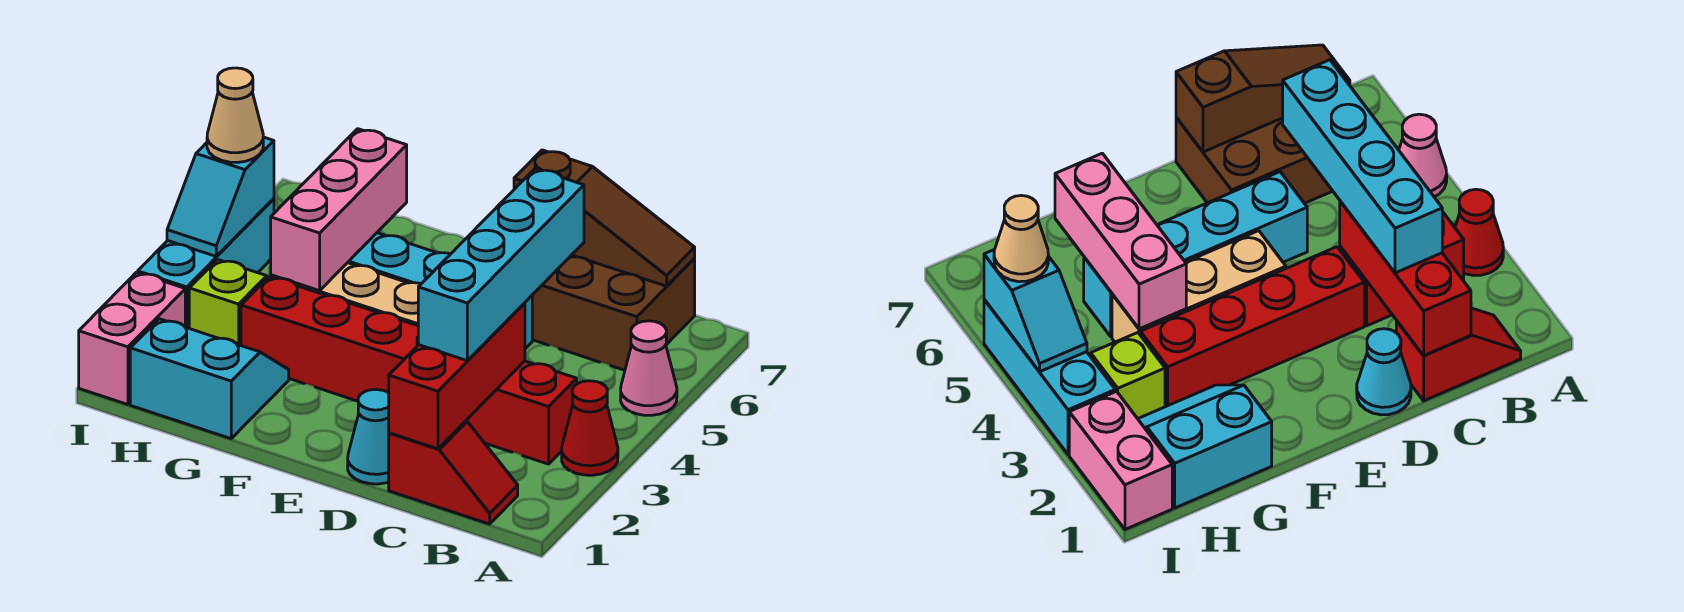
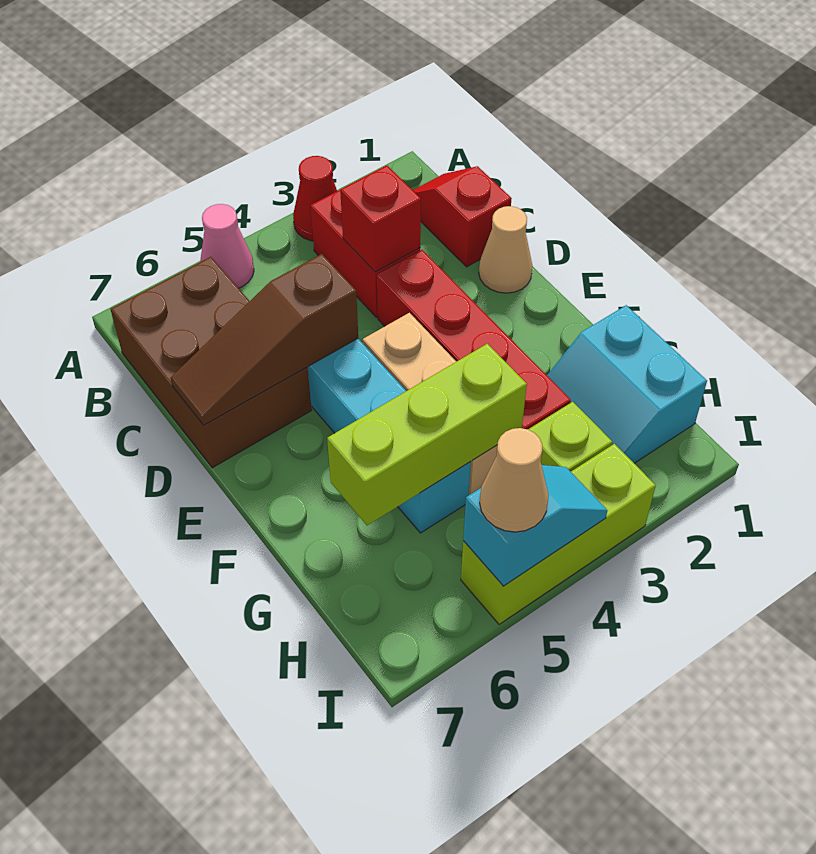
brown slope B7:D7 level 2 top D -> brown slope D5:D7 level 2 top 5
red brick C1:C3 level 2 -> red brick C3 level 2
cyan brick C2:C5 level 3 -> none
cyan cone D1 level 1 -> tan cone D1 level 1
pink brick G4:G6 level 2 -> lime brick G4:G6 level 2
pink brick I1:I2 level 1 -> none
cyan brick I3:I5 level 1 -> lime brick I3:I5 level 1

